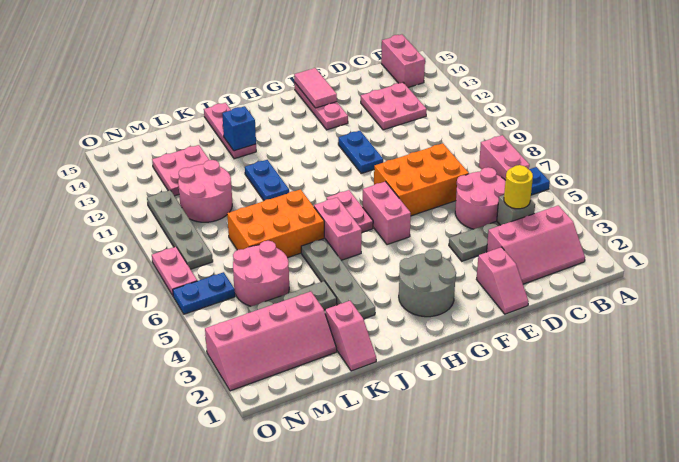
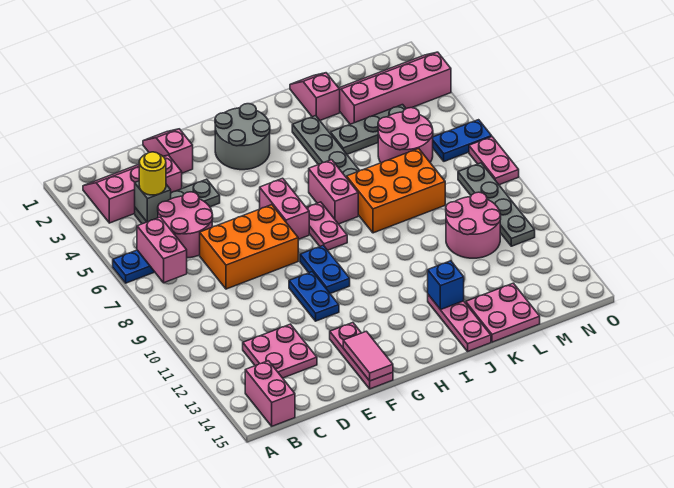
blue plate J10:J11 level 1 -> blue plate G9:G10 level 1
pink plate L12:M13 level 1 -> pink plate K14:L15 level 1

